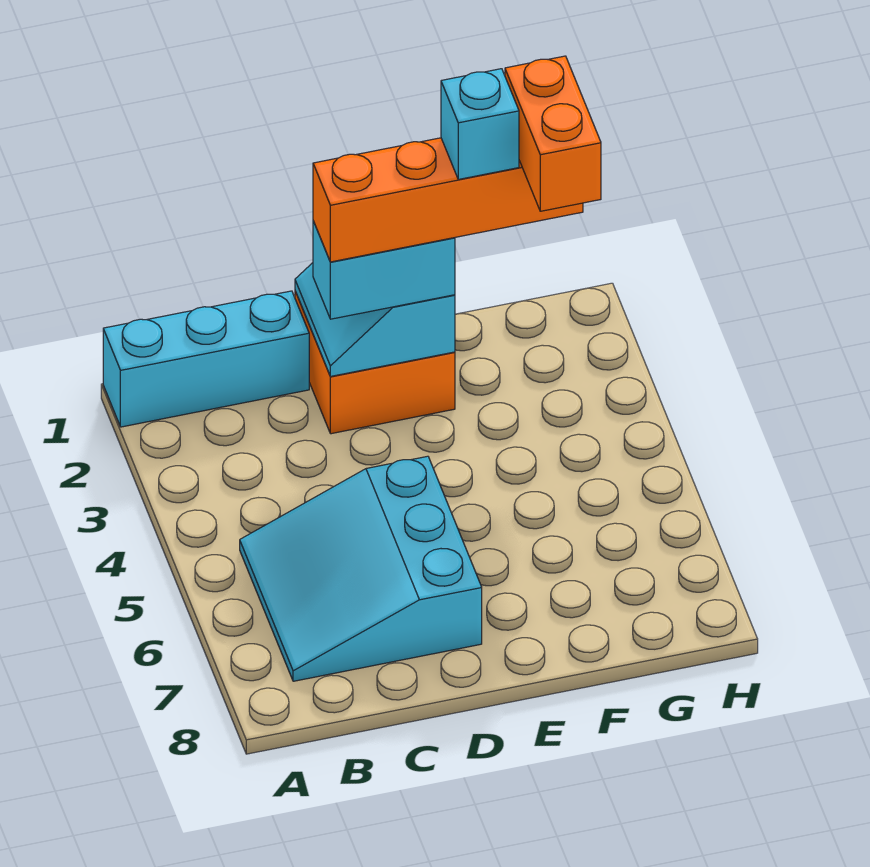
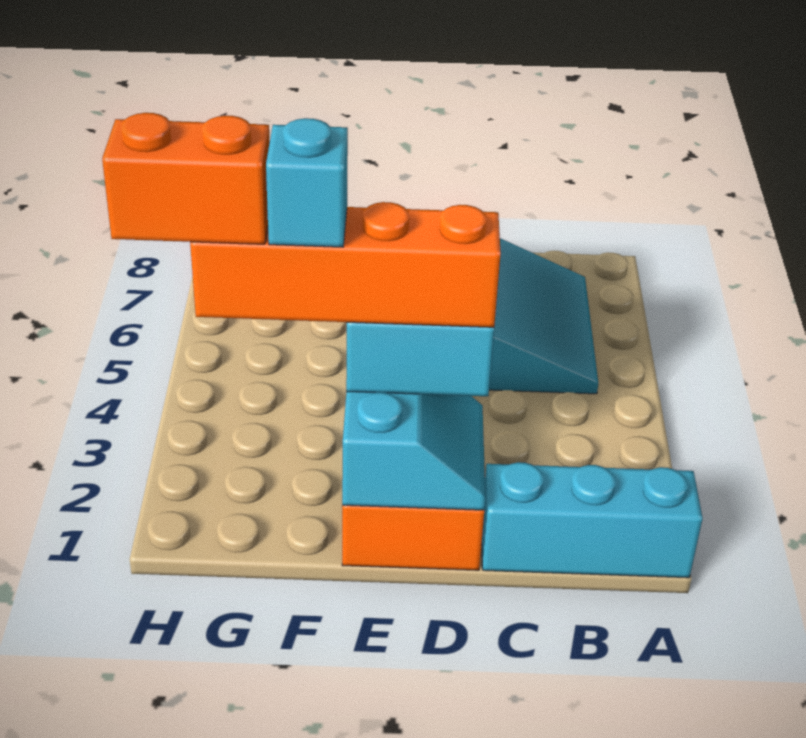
orange brick G2:G3 level 5 -> orange brick G2:H2 level 5

